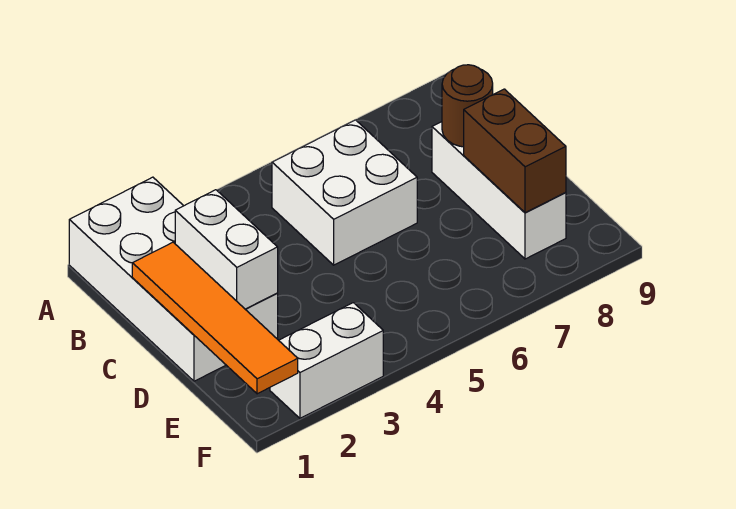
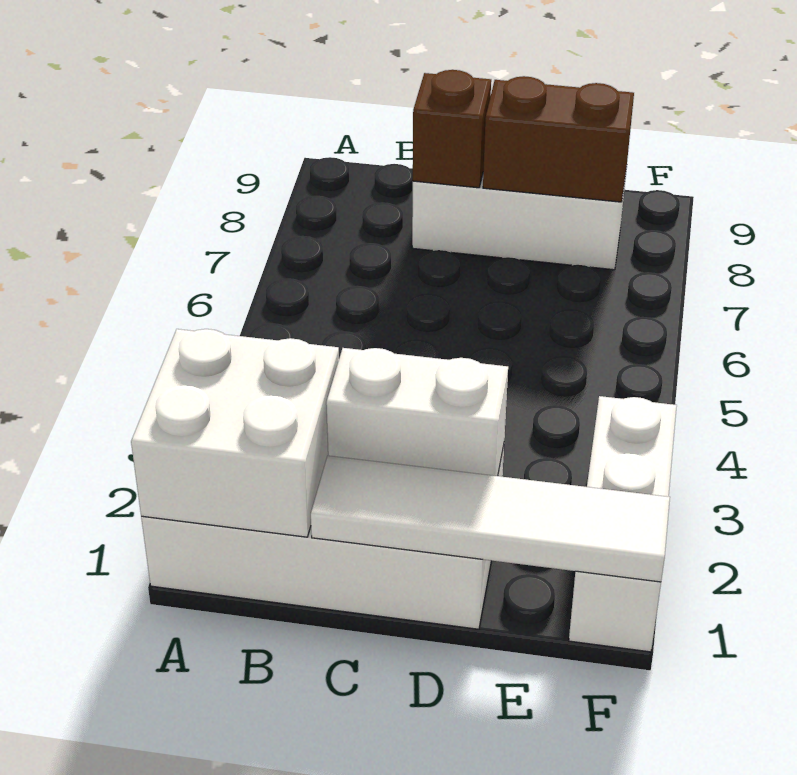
white brick B5:C6 level 1 -> white brick A1:B2 level 2
orange tile C1:F1 level 2 -> white tile C1:F1 level 2
brown round brick C8 level 2 -> brown brick C8 level 2
white brick F2:F3 level 1 -> white brick F1:F3 level 1

